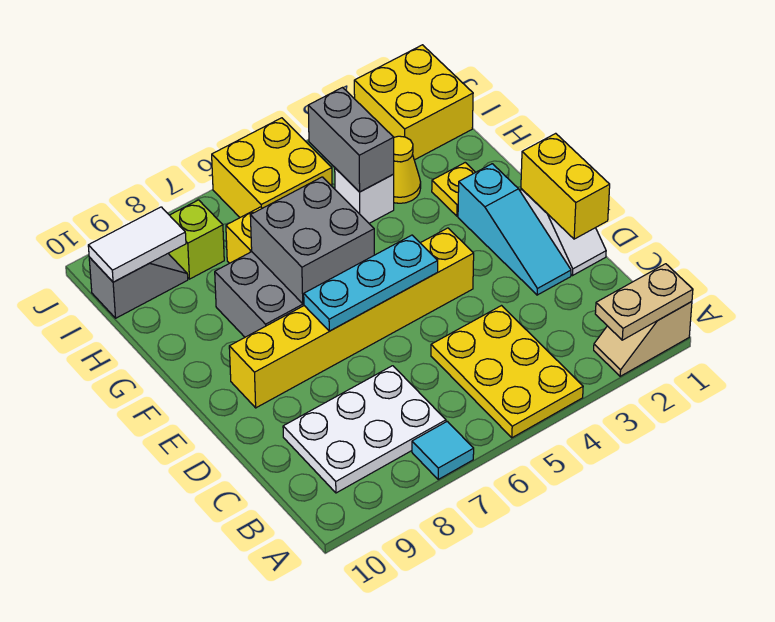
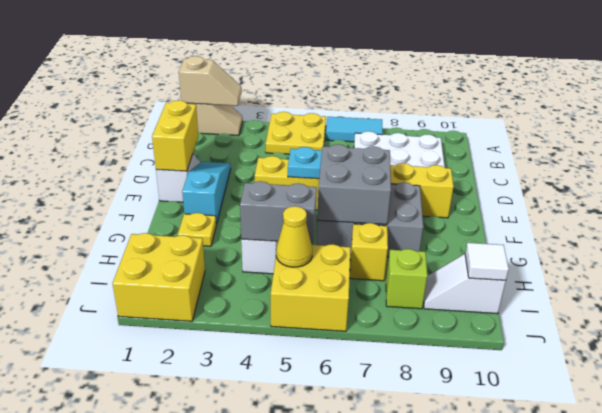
tan plate A1:A2 level 2 -> tan slope A1:A2 level 2 top 1
yellow plate A4:C5 level 1 -> yellow plate A4:B5 level 1
cyan tile A7 level 1 -> cyan tile A6:A7 level 1
yellow cone H3 level 1 -> yellow cone I5 level 2
grey brick H4:I4 level 2 -> grey brick H4:H5 level 2
grey slope I9:I10 level 1 top 10 -> white slope I9:I10 level 1 top 10
white tile I9:I10 level 2 -> white tile I10 level 2

